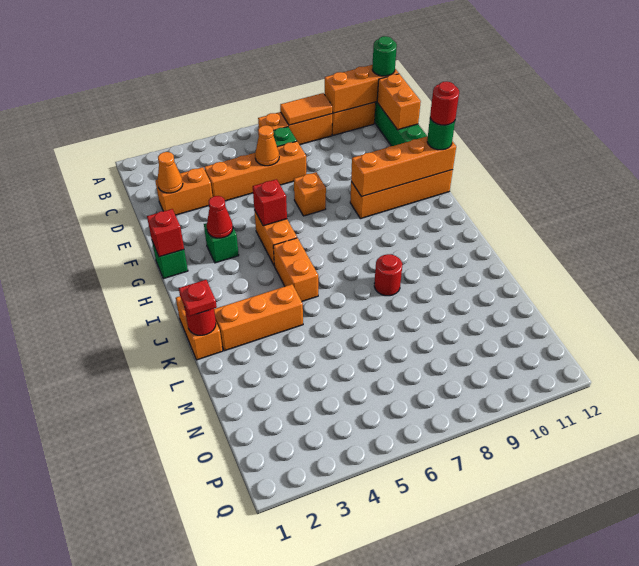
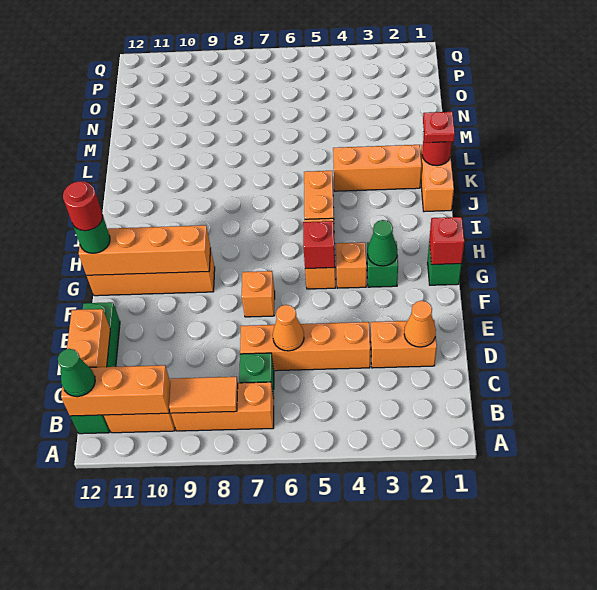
green round brick B12 level 3 -> green cone B12 level 3
red cone G3 level 2 -> green cone G3 level 2
none -> orange brick G4 level 1
red round brick K8 level 1 -> none

